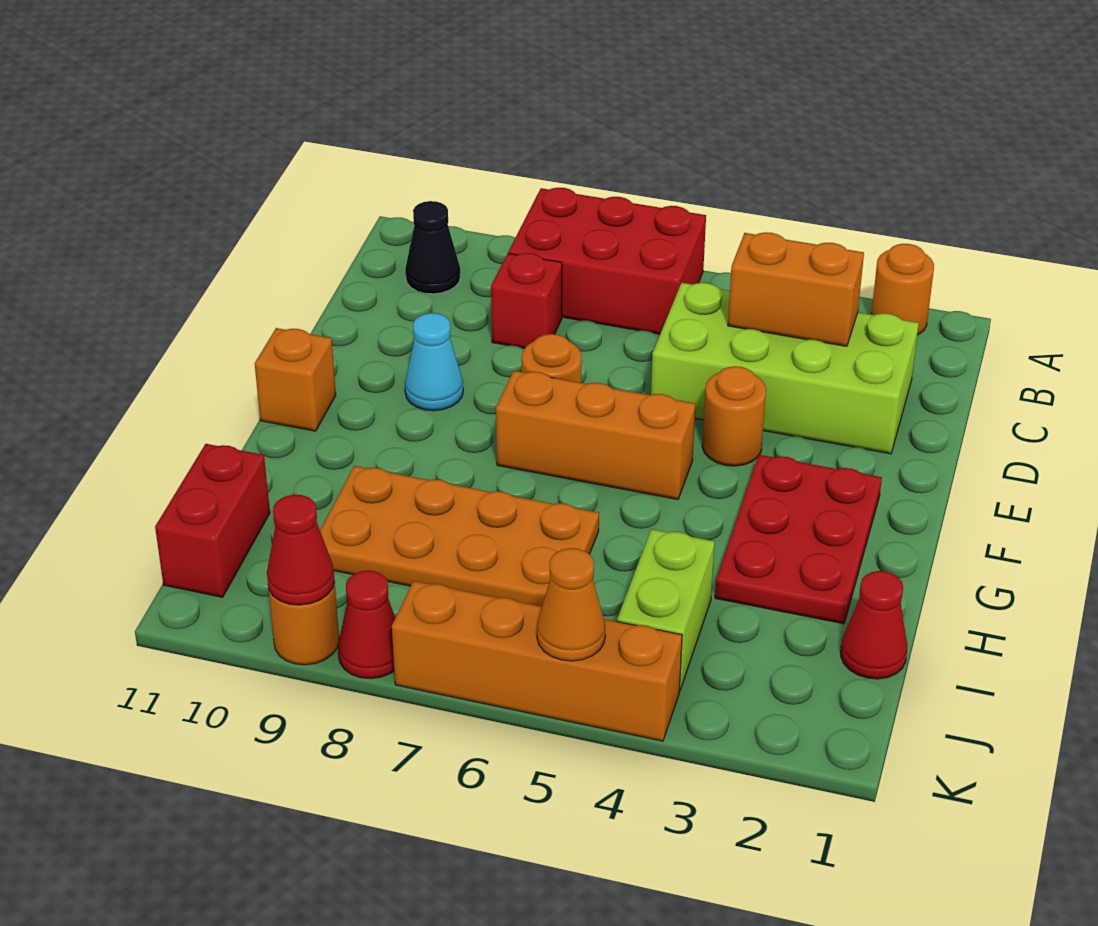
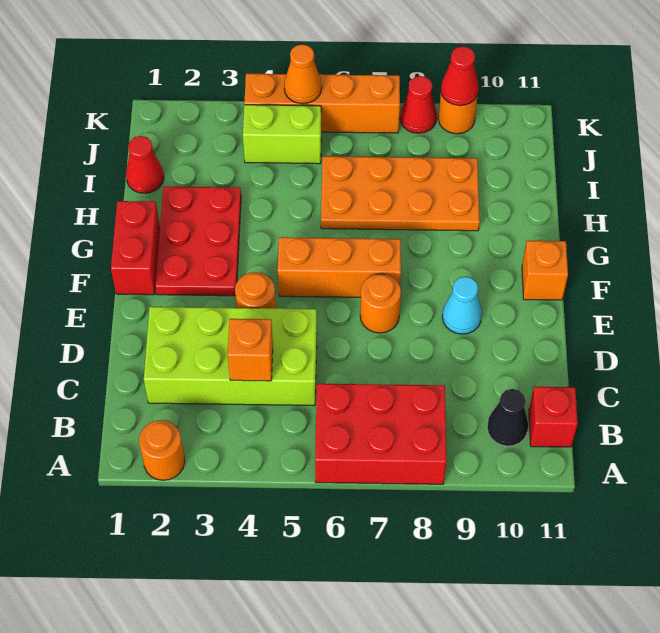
orange brick C3:C4 level 2 -> orange brick C4 level 2
red brick C8 level 1 -> red brick B11 level 1
lime brick I4:J4 level 1 -> lime brick J4:J5 level 1
red brick I11:J11 level 1 -> red brick F1:G1 level 1

